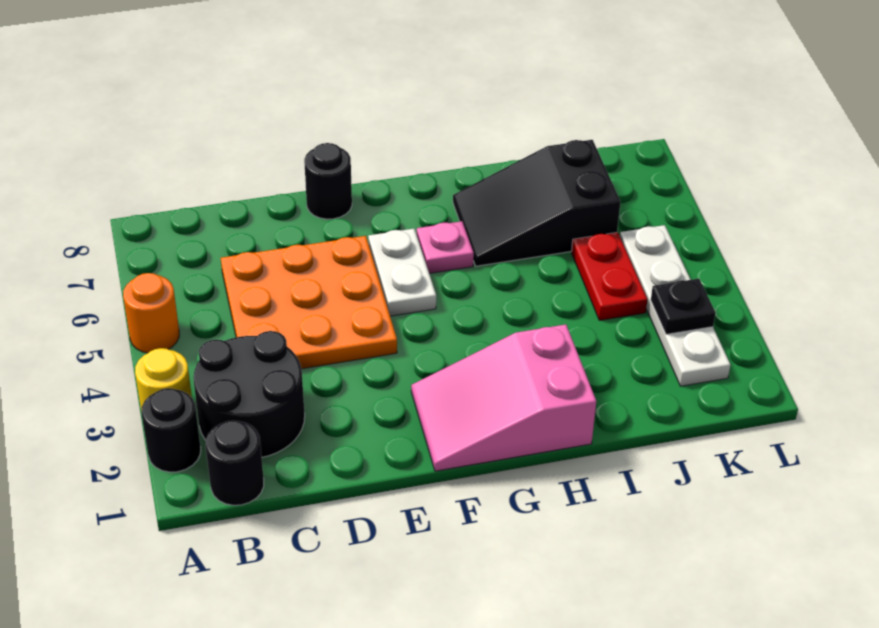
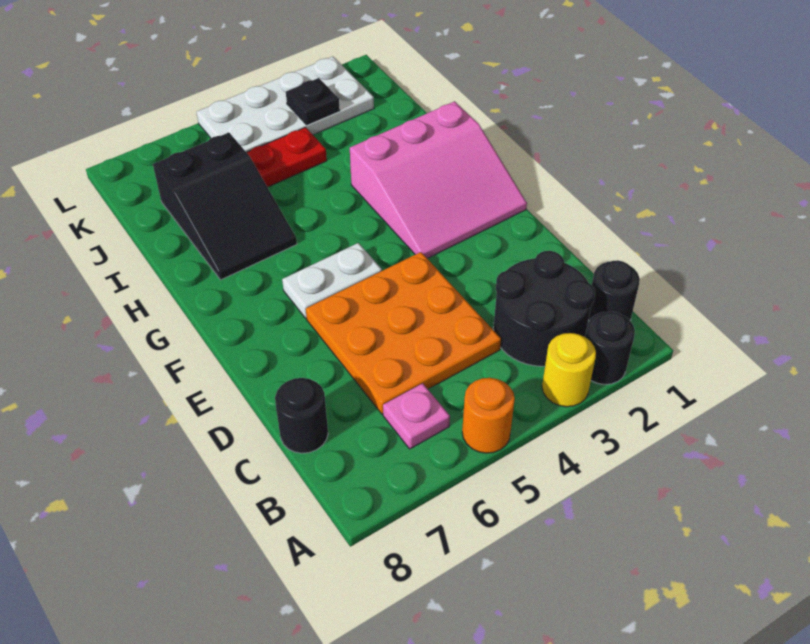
black round brick E8 level 1 -> black round brick C8 level 1
pink slope F1:H2 level 1 top H -> pink slope F1:H3 level 1 top H
pink plate G6 level 1 -> pink plate B6 level 1
white plate K2:K5 level 1 -> white plate K2:L5 level 1

